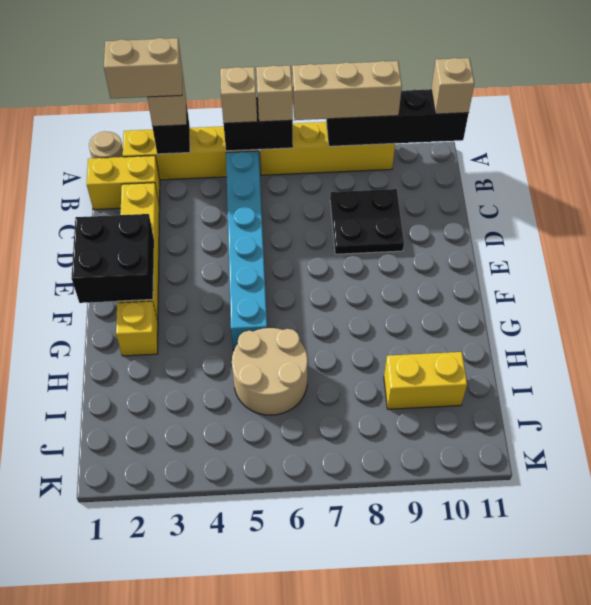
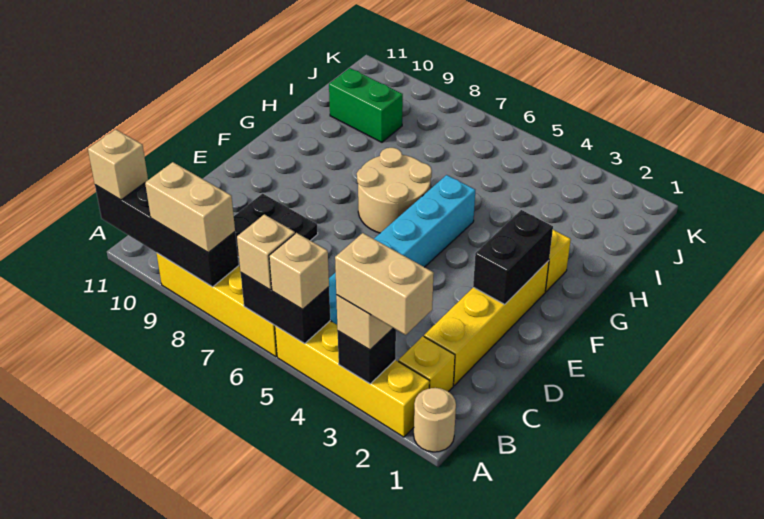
tan brick A7:A9 level 3 -> tan brick A8:A9 level 3
yellow brick B1:B2 level 1 -> yellow brick B2 level 1
black brick E1:F2 level 2 -> black brick E2:F2 level 2
tan round brick H5:I6 level 1 -> tan round brick F6:G7 level 1
yellow brick I9:I10 level 1 -> green brick I9:I10 level 1

